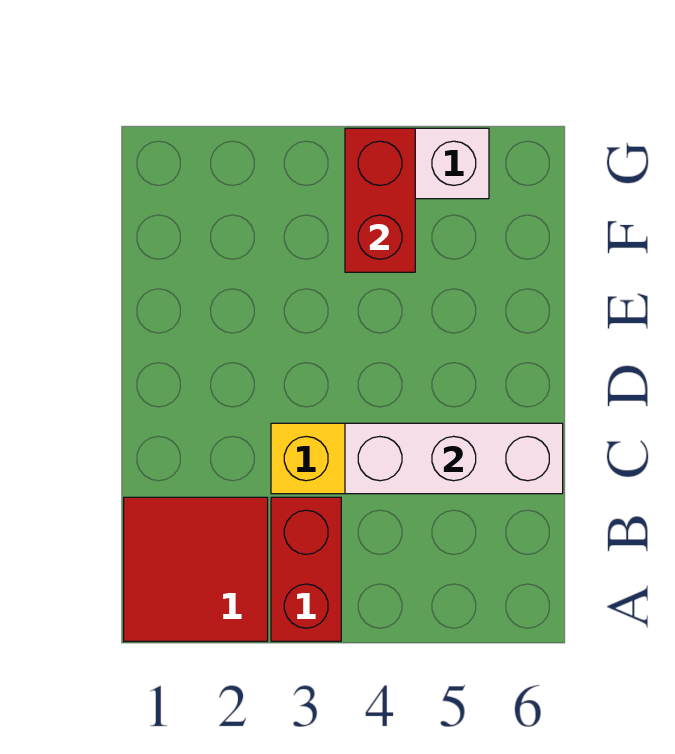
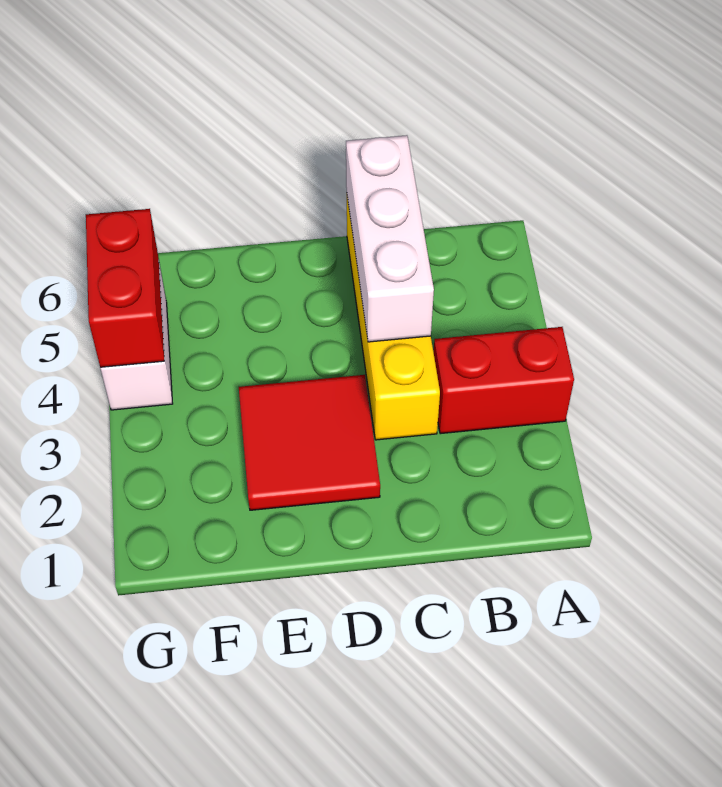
red tile A1:B2 level 1 -> red tile D2:E3 level 1
red brick F4:G4 level 2 -> red brick G4:G5 level 2

